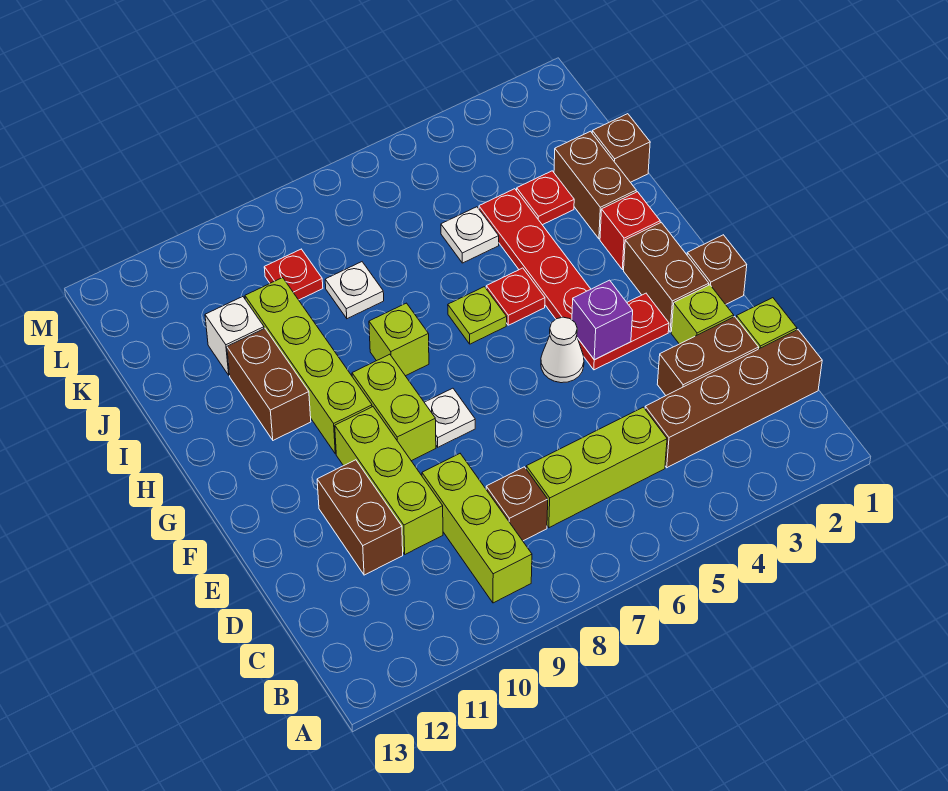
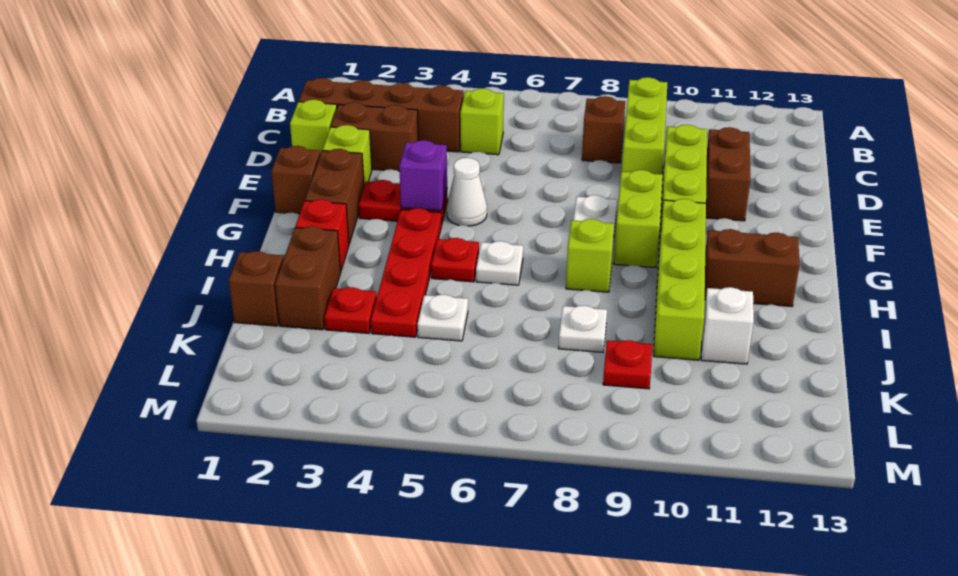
lime brick C5:C7 level 1 -> lime brick C5 level 1
lime plate H6 level 1 -> white plate H6 level 1
brown brick H11:I11 level 1 -> brown brick H11:H12 level 1

